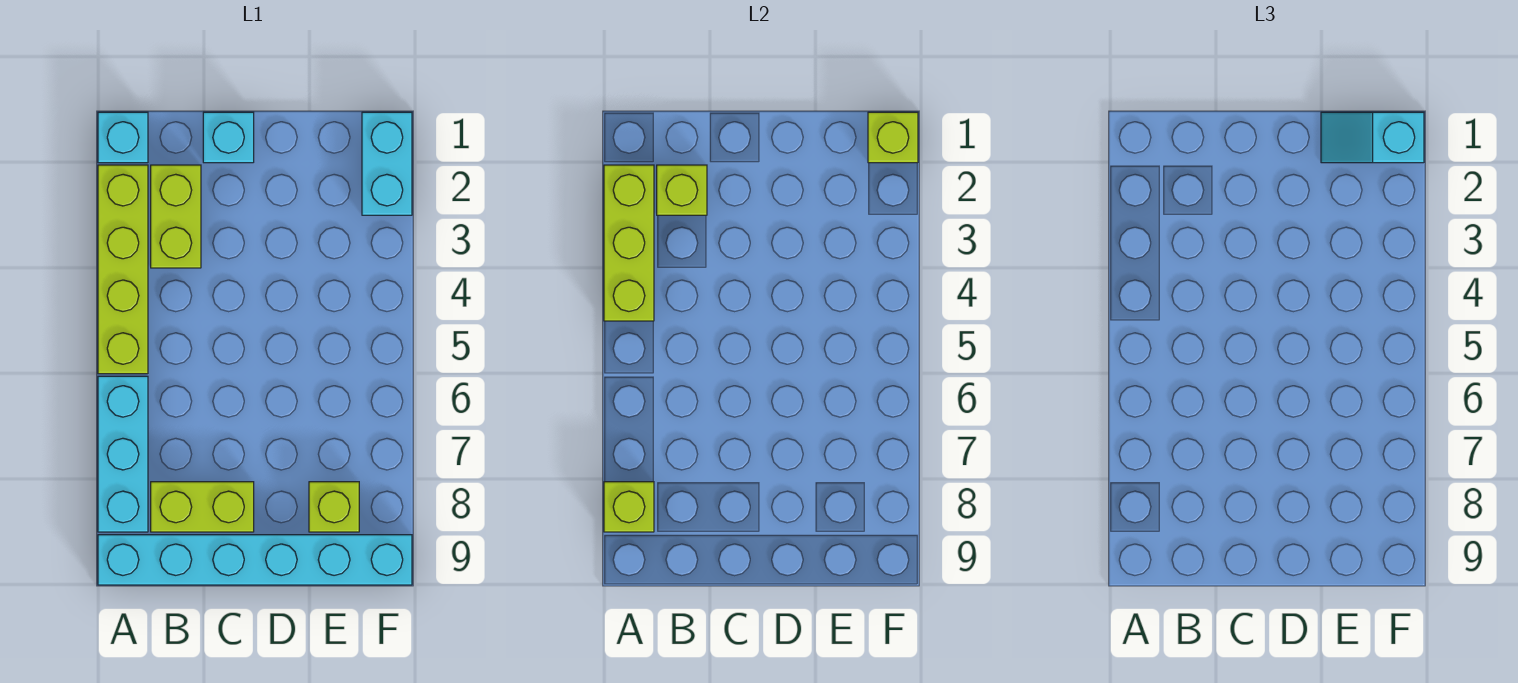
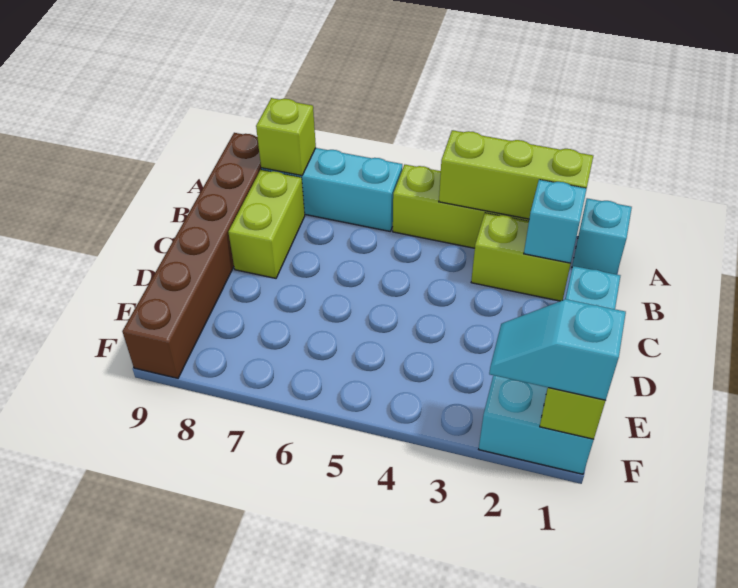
cyan brick A9:F9 level 1 -> brown brick A9:F9 level 1
lime brick B2 level 2 -> cyan brick B2 level 2
cyan slope E1:F1 level 3 top F -> cyan slope F1:F2 level 3 top 1
lime brick E8 level 1 -> none

